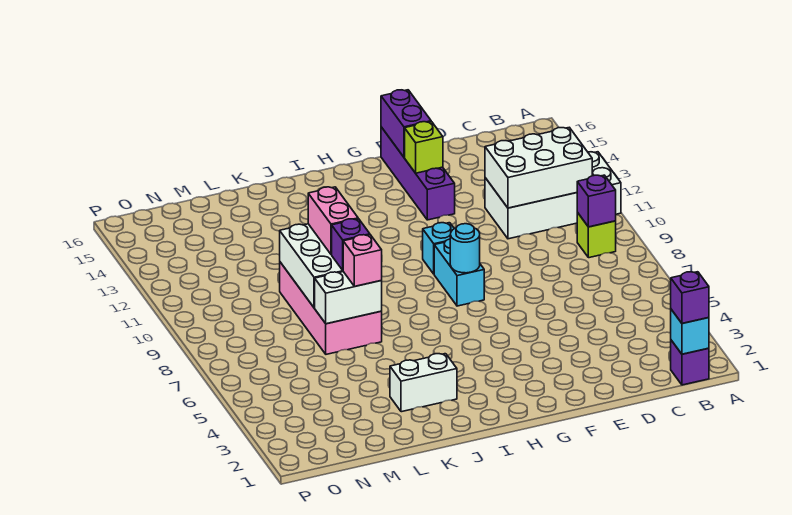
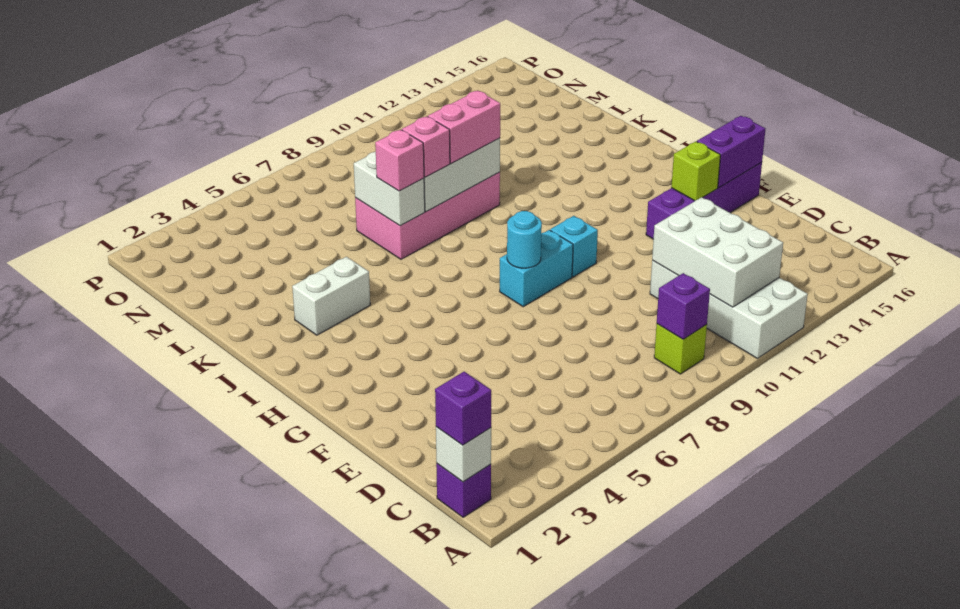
cyan brick B1 level 2 -> white brick B1 level 2
white brick J3:K3 level 1 -> white brick J3:J4 level 1
purple brick K8 level 3 -> pink brick K8 level 3

